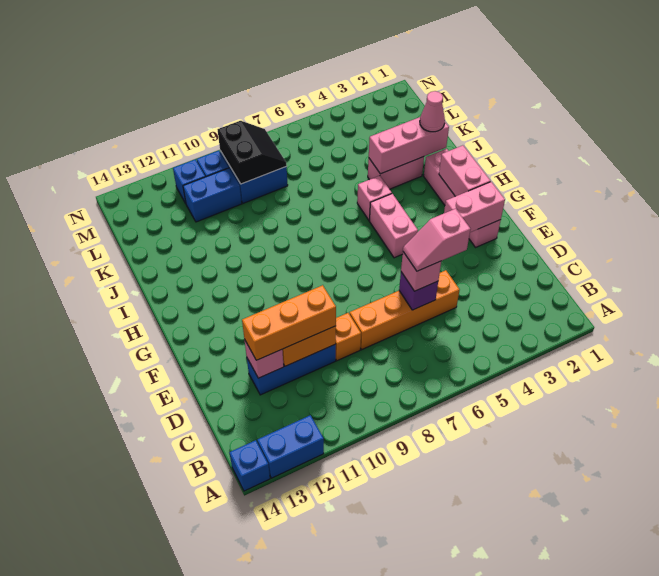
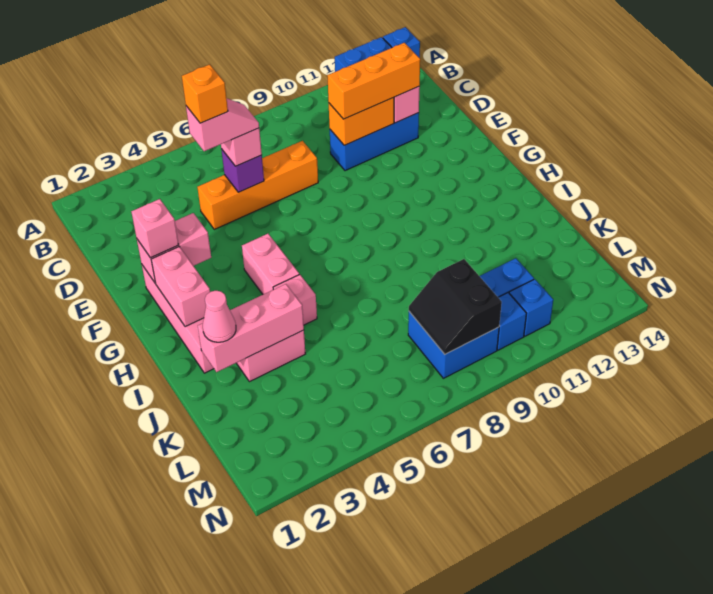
orange brick D9 level 1 -> orange brick D5 level 5
none -> pink brick F2 level 3

